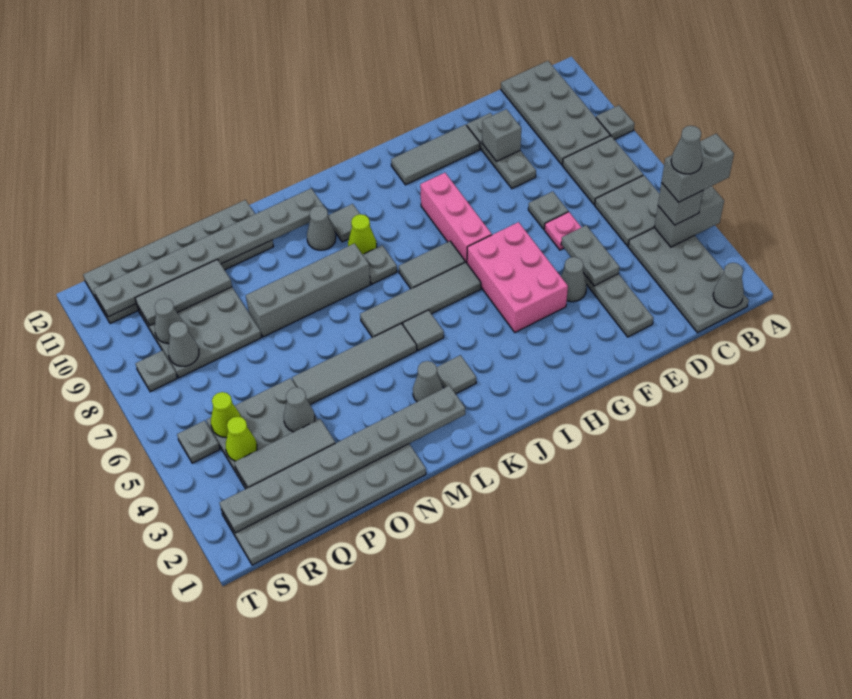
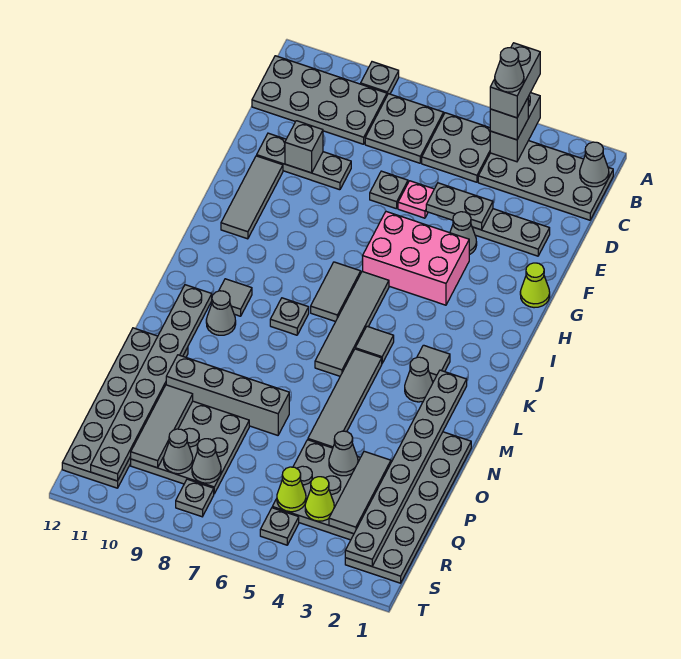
pink brick H7:H9 level 1 -> none
lime cone K9 level 1 -> lime cone G1 level 1
grey brick L8:O8 level 1 -> grey brick O7:O10 level 1

